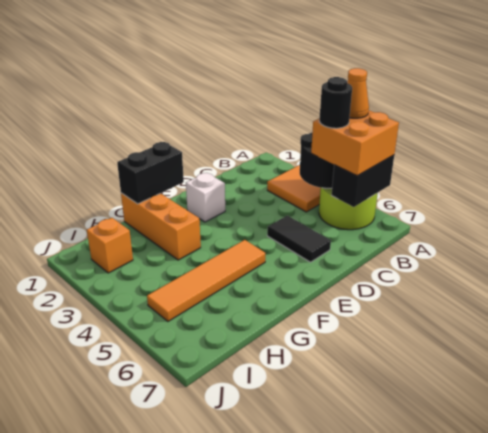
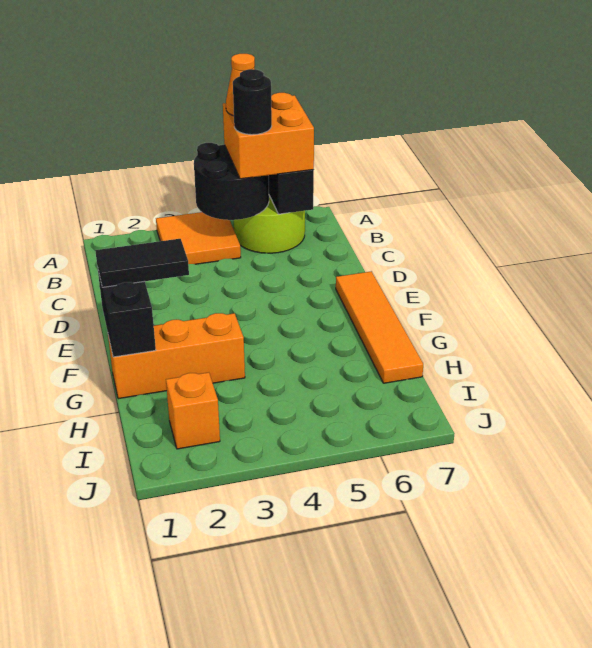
black tile D5:D6 level 1 -> black tile F1:F2 level 3
white brick E2 level 1 -> none
orange tile F5:I5 level 1 -> orange tile E7:H7 level 1

